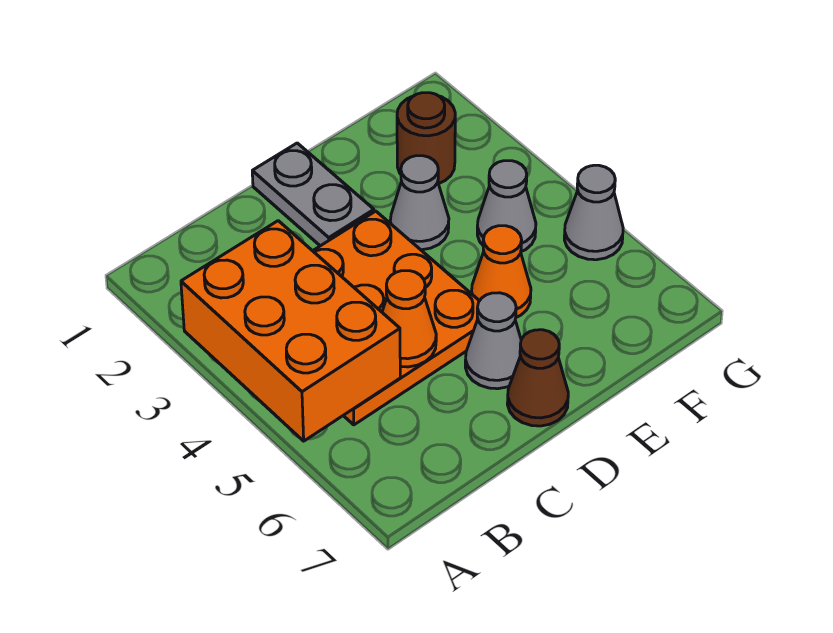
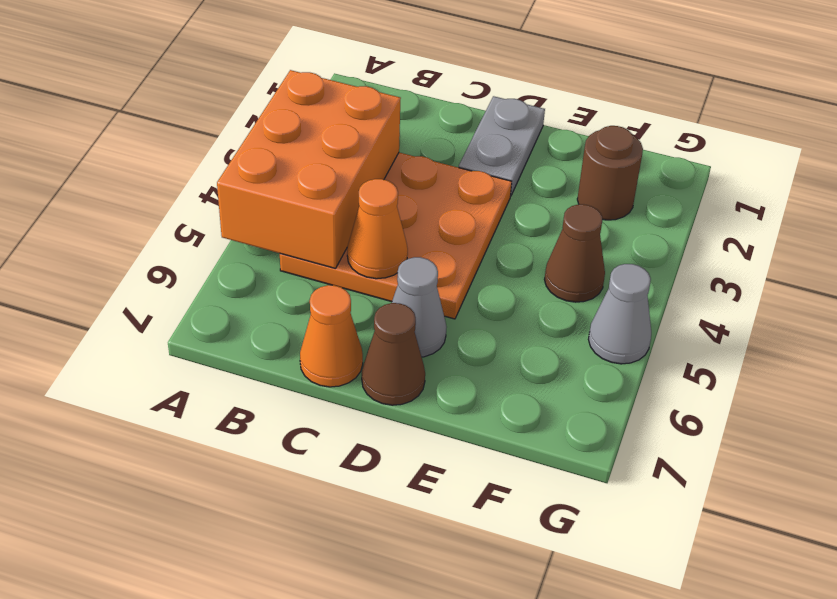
grey cone E3 level 1 -> none
orange cone E5 level 1 -> orange cone C7 level 1
grey cone F4 level 1 -> brown cone F4 level 1

